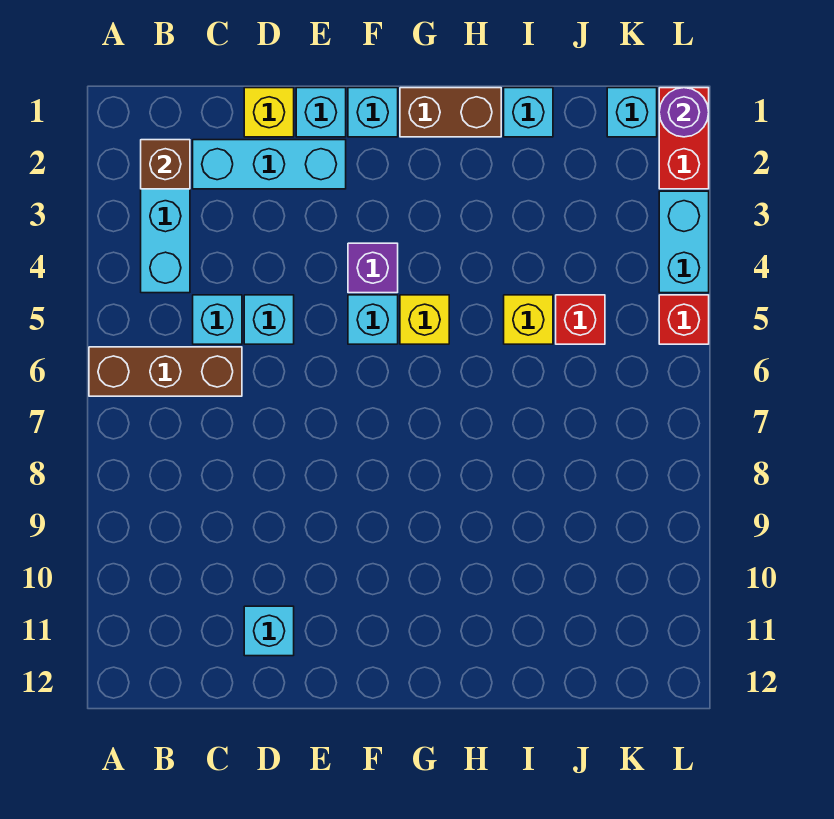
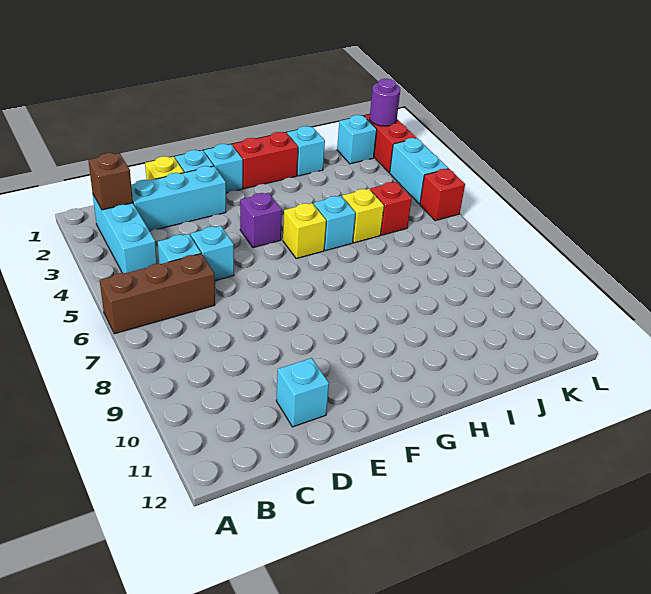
cyan brick F5 level 1 -> cyan brick H5 level 1
brown brick G1:H1 level 1 -> red brick G1:H1 level 1

